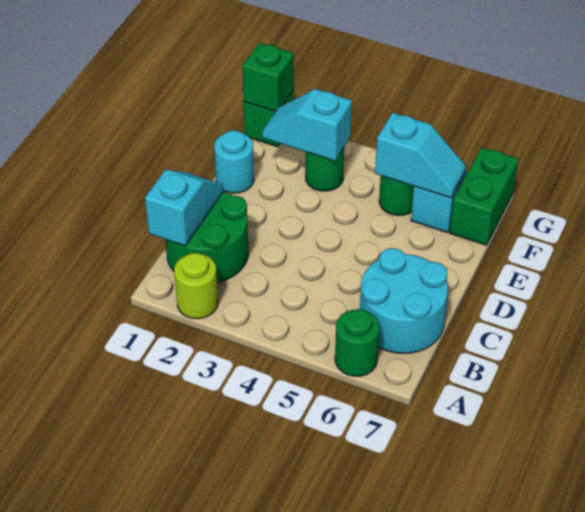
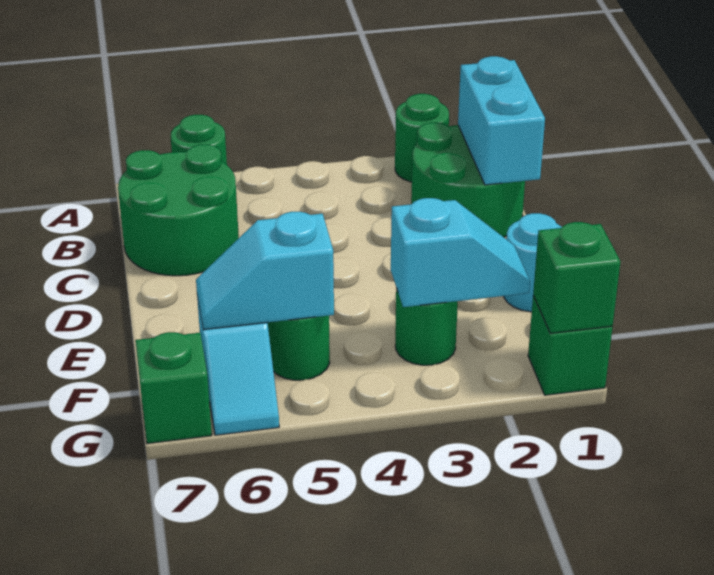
lime round brick A2 level 1 -> green round brick A2 level 1
cyan slope B1:C1 level 2 top B -> cyan brick B1:C1 level 2
cyan round brick B6:C7 level 1 -> green round brick B6:C7 level 1
green brick F7:G7 level 1 -> green brick G7 level 1

